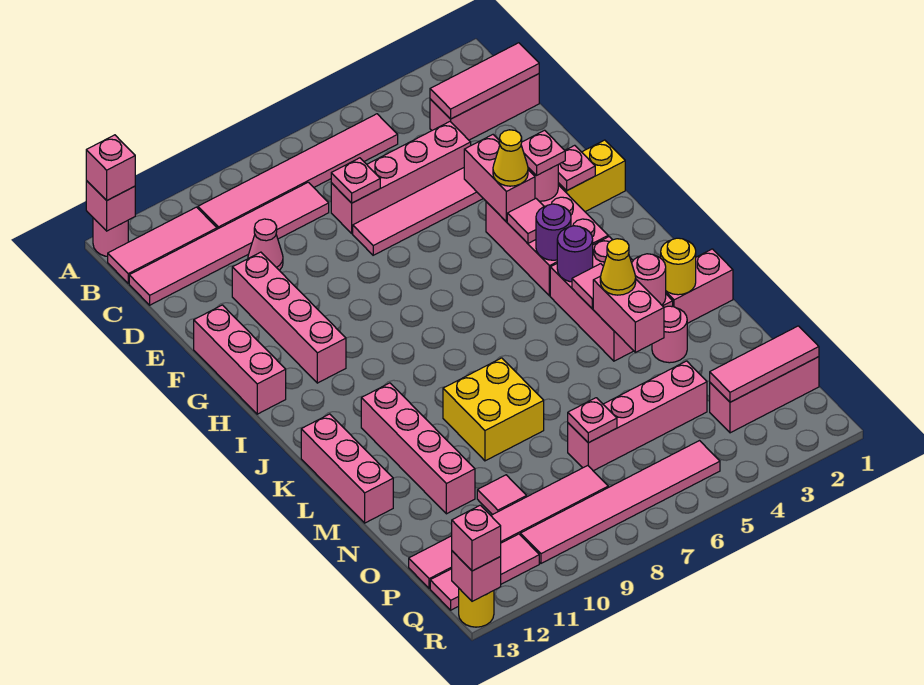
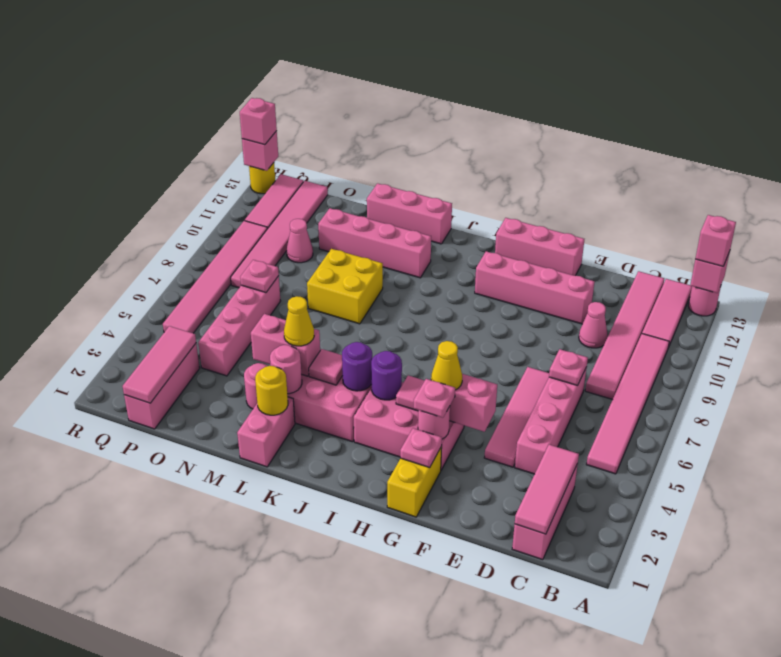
pink tile O10 level 1 -> pink cone O10 level 1

